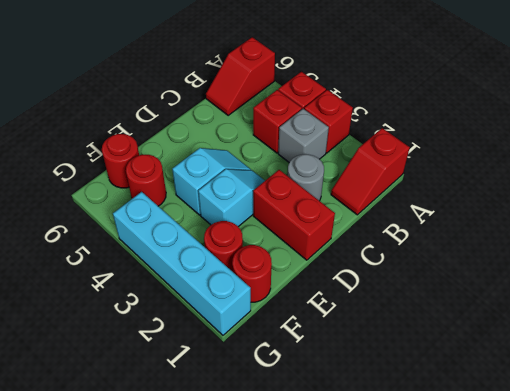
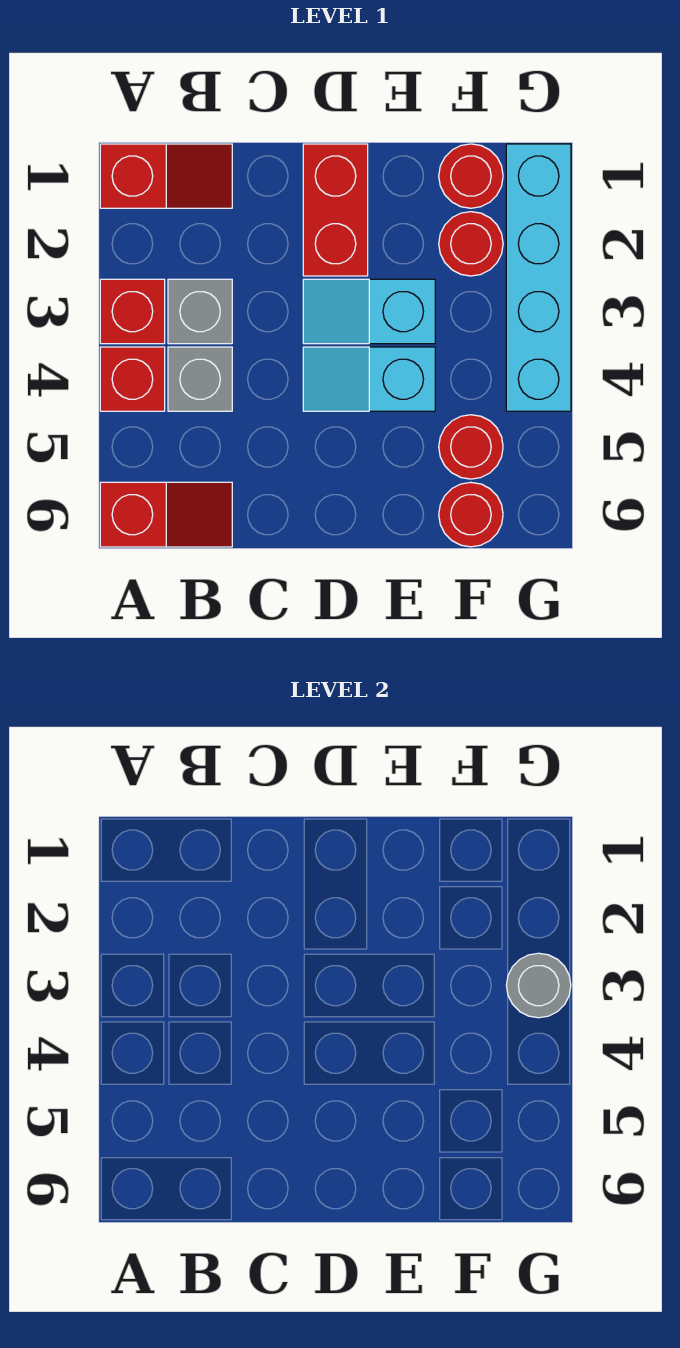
red brick B4 level 1 -> grey brick B4 level 1
grey round brick C2 level 1 -> grey round brick G3 level 2

